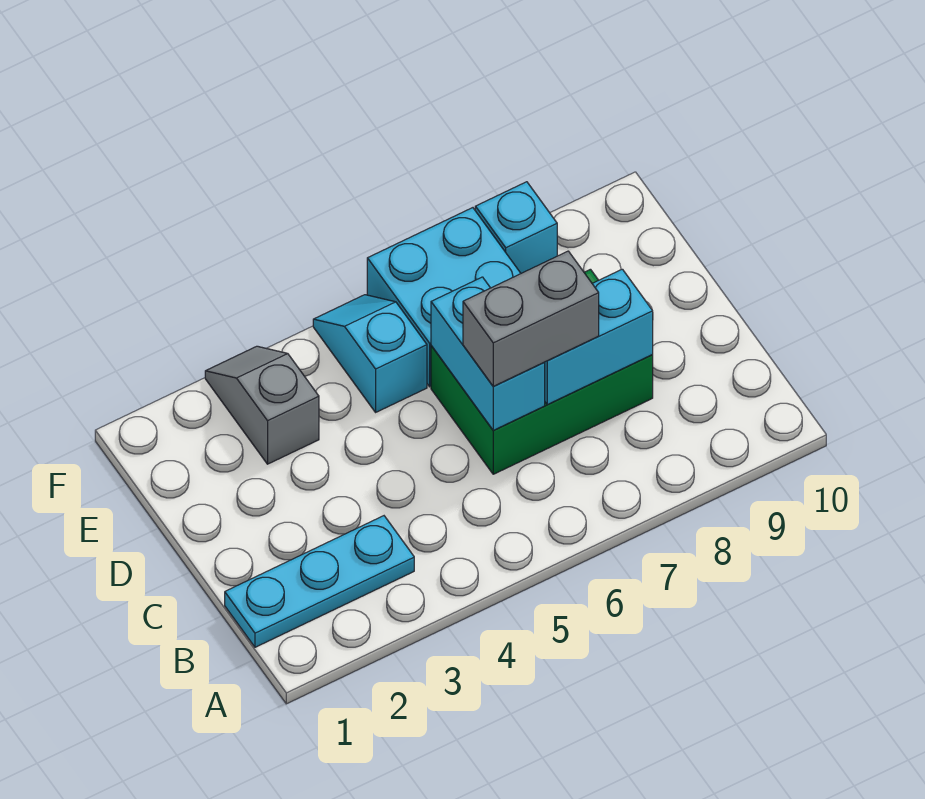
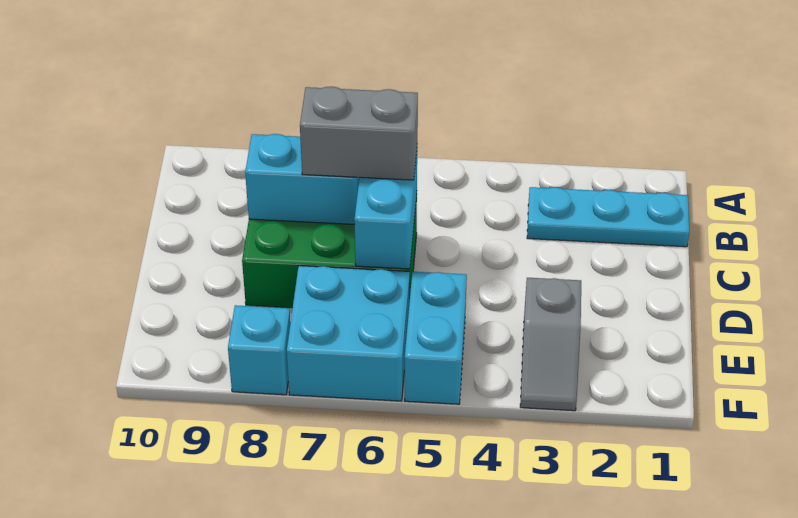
cyan slope E5:F5 level 1 top E -> cyan brick E5:F5 level 1

